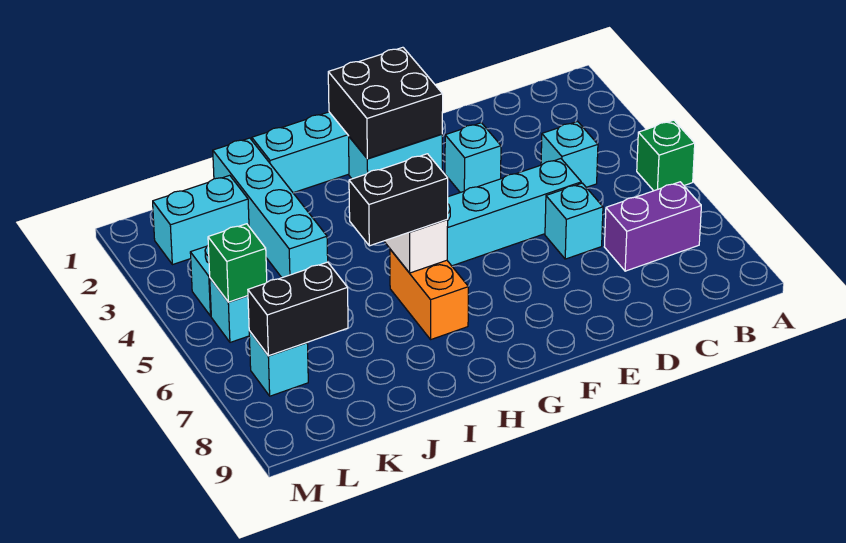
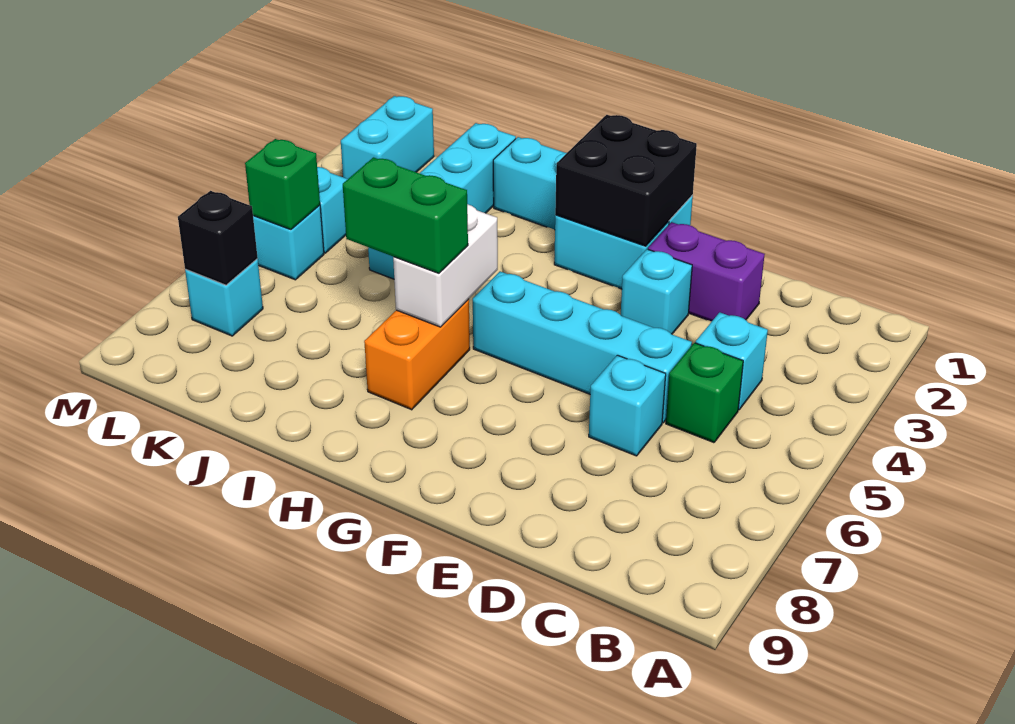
green brick A5 level 1 -> green brick C5 level 1
purple brick B7:C7 level 1 -> purple brick D2:E2 level 1
black brick H6:I6 level 3 -> green brick H6:I6 level 3
cyan brick K2:L2 level 1 -> cyan brick L1:L2 level 1
black brick K7:L7 level 2 -> black brick L7 level 2

